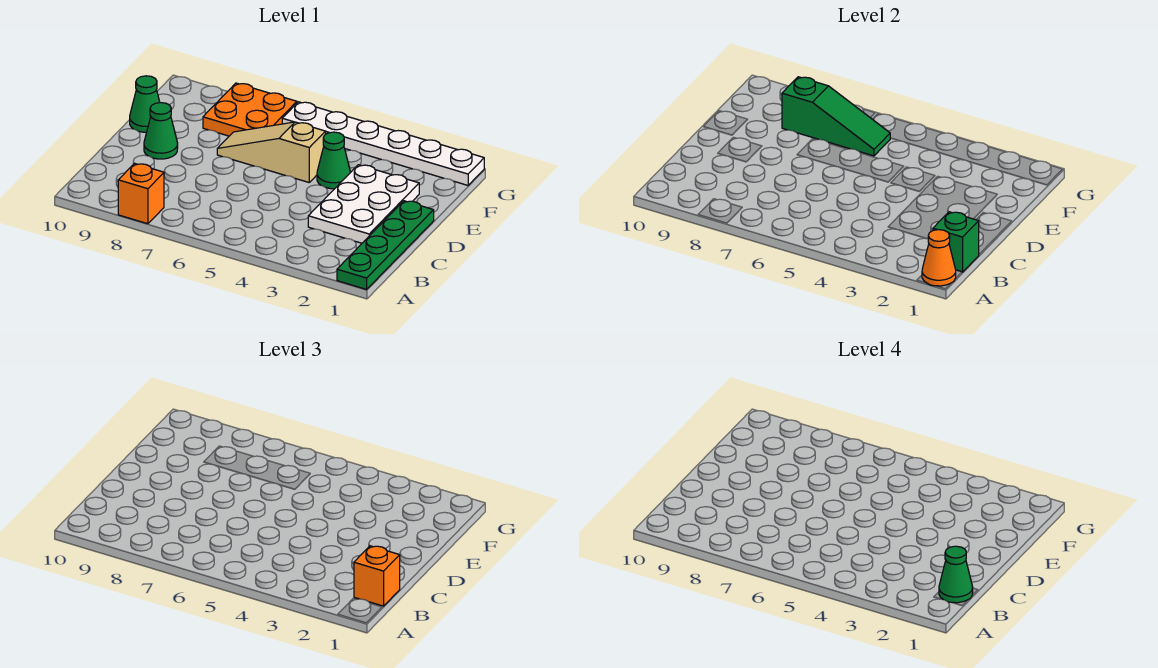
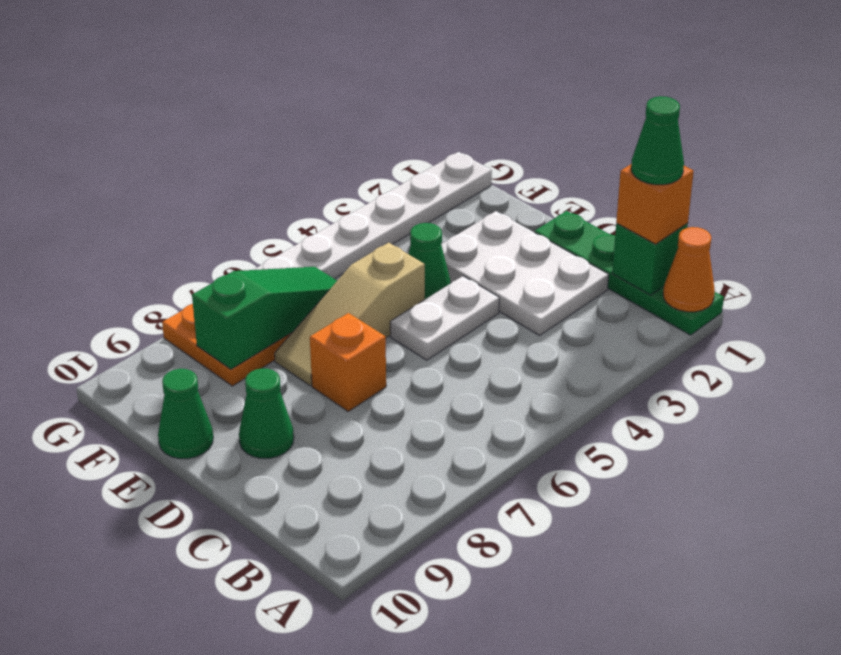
orange brick A8 level 1 -> orange brick D7 level 1
none -> white plate D4:D5 level 1

